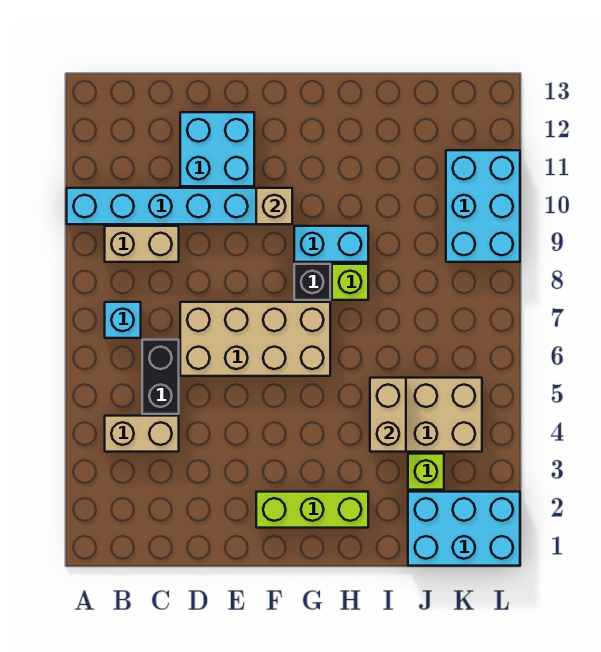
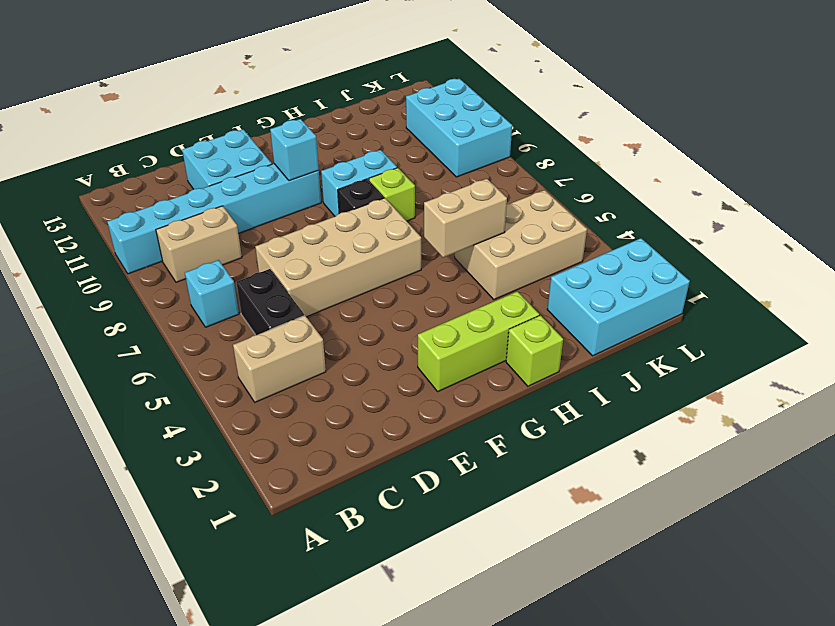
tan brick F10 level 2 -> cyan brick F10 level 2
tan brick I4:I5 level 2 -> tan brick H5:I5 level 2
lime brick J3 level 1 -> lime brick H1 level 1

